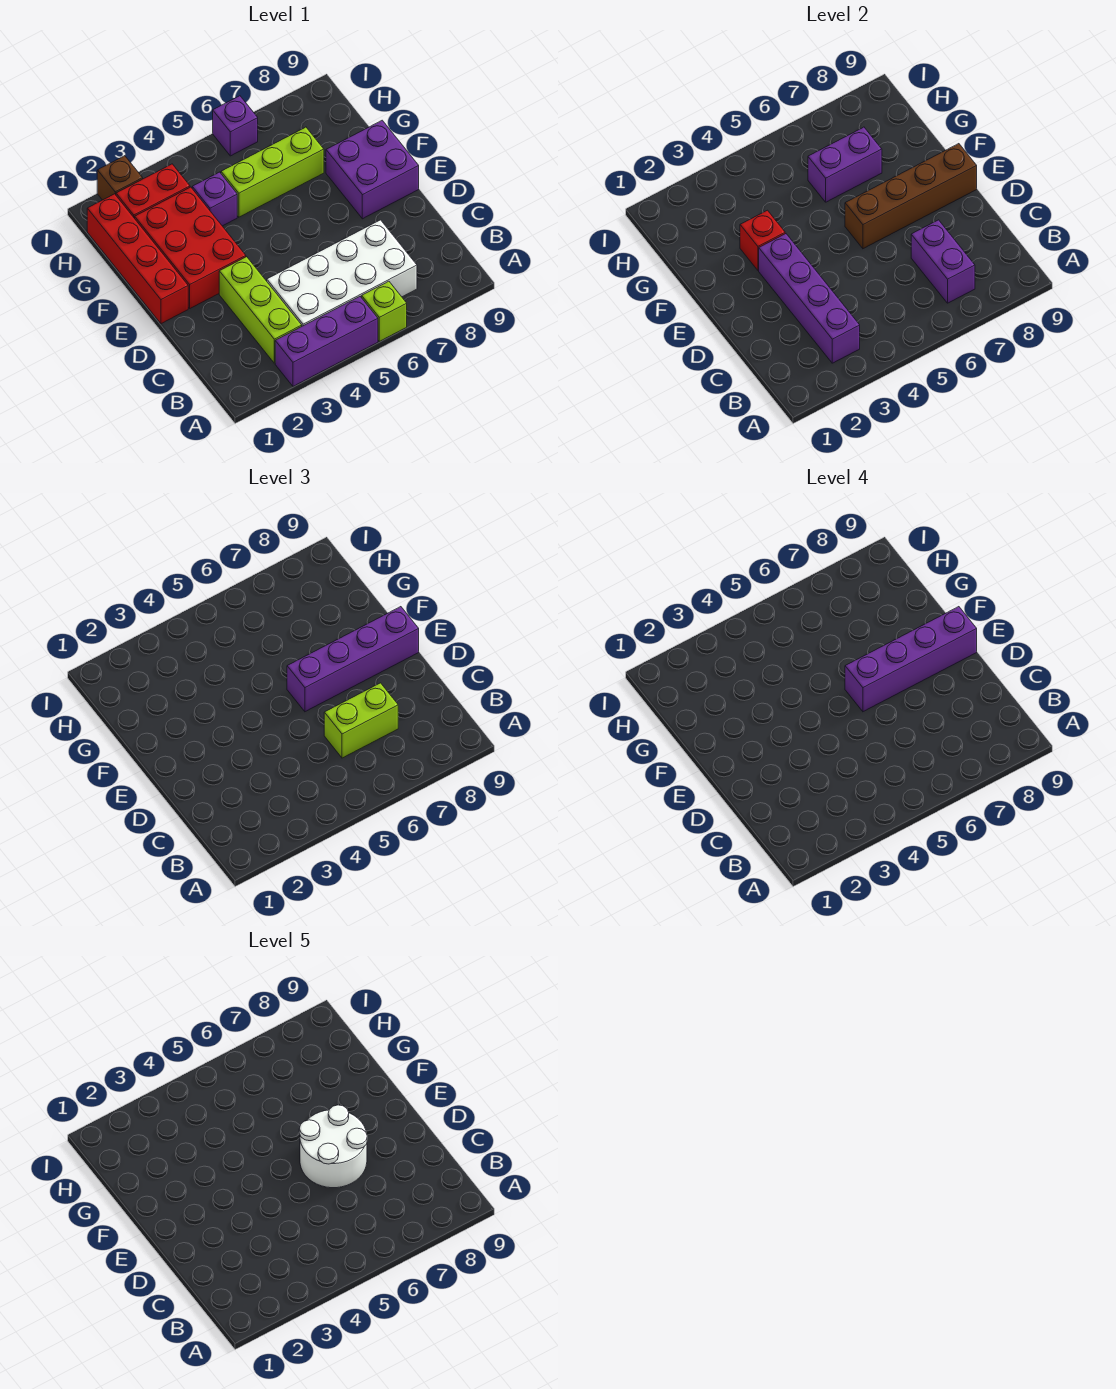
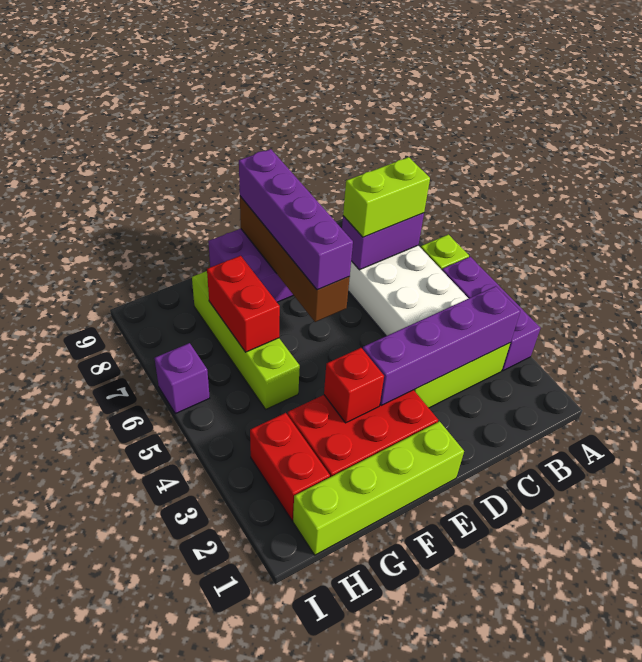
lime brick C6:C7 level 3 -> lime brick B7:C7 level 3
white round brick D6:E7 level 5 -> none
red brick E1:H1 level 1 -> lime brick E1:H1 level 1
purple brick E6:E9 level 4 -> none
purple brick G4 level 1 -> none
lime brick G5:G7 level 1 -> lime brick G5:G8 level 1
purple brick G6:G7 level 2 -> red brick G6:G7 level 2
brown brick I2 level 1 -> none

